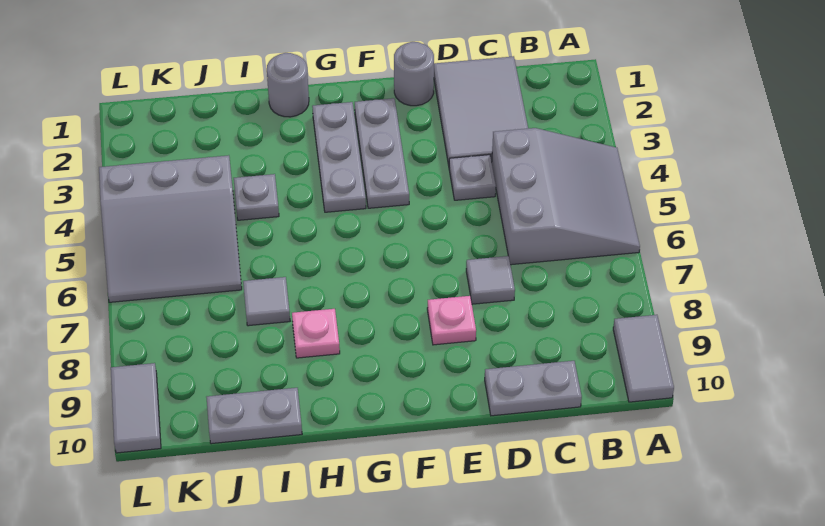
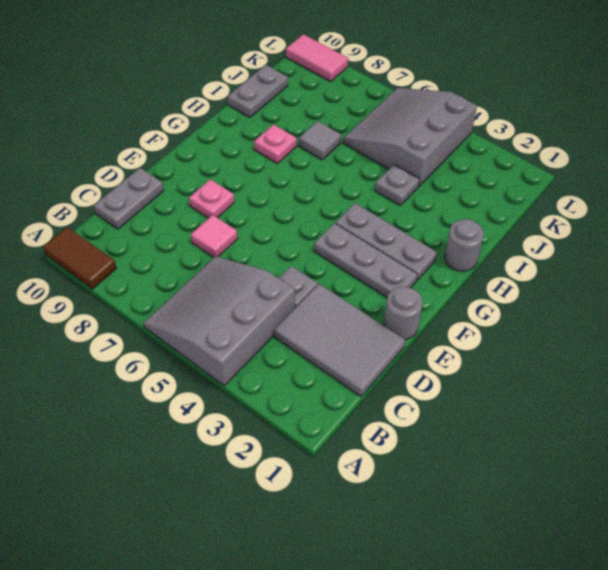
grey slope A4:C6 level 1 top C -> grey slope A4:C6 level 1 top 4
grey tile A9:A10 level 1 -> brown tile A9:A10 level 1
grey tile D7 level 1 -> pink tile D7 level 1
grey tile L9:L10 level 1 -> pink tile L9:L10 level 1

